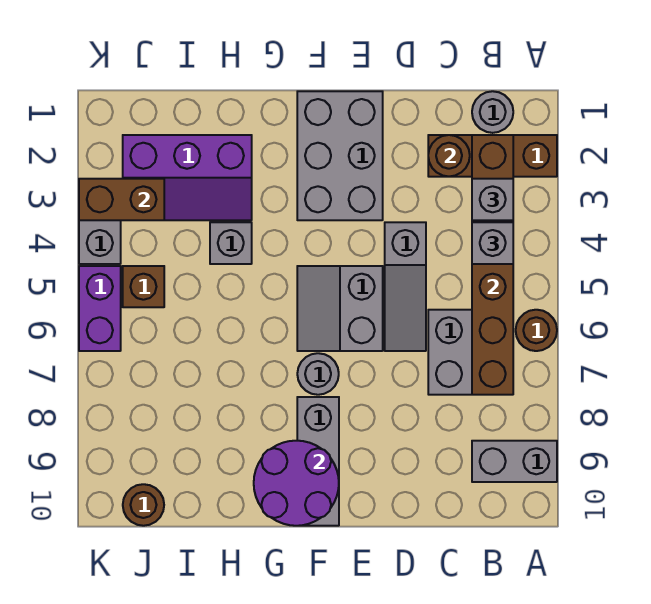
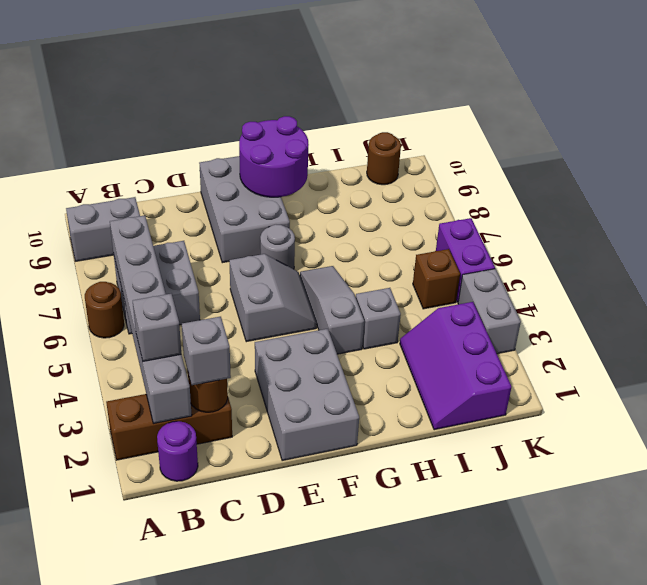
grey round brick B1 level 1 -> purple round brick B1 level 1
brown brick B2:B7 level 2 -> grey brick B2:B7 level 2
grey brick B4 level 3 -> grey brick C2 level 3
grey slope D4:D6 level 1 top 4 -> grey slope G4:G6 level 1 top 4
grey brick F8:F10 level 1 -> grey brick E8:F10 level 1
purple slope H2:J3 level 1 top 2 -> purple slope I1:J3 level 1 top J
brown brick J3:K3 level 2 -> none

